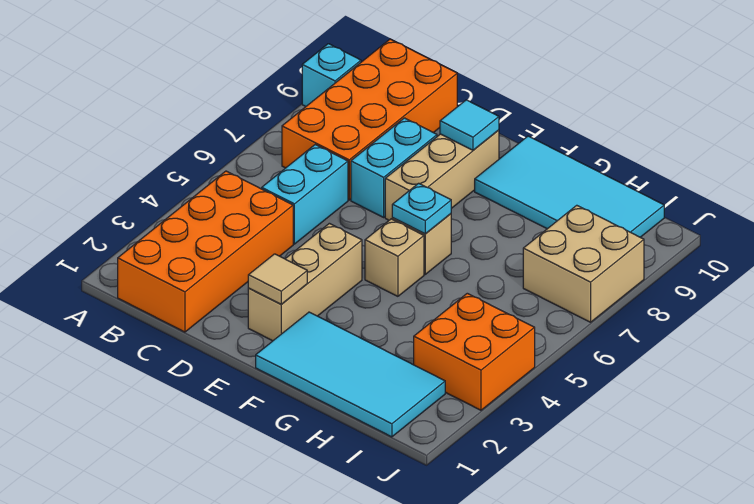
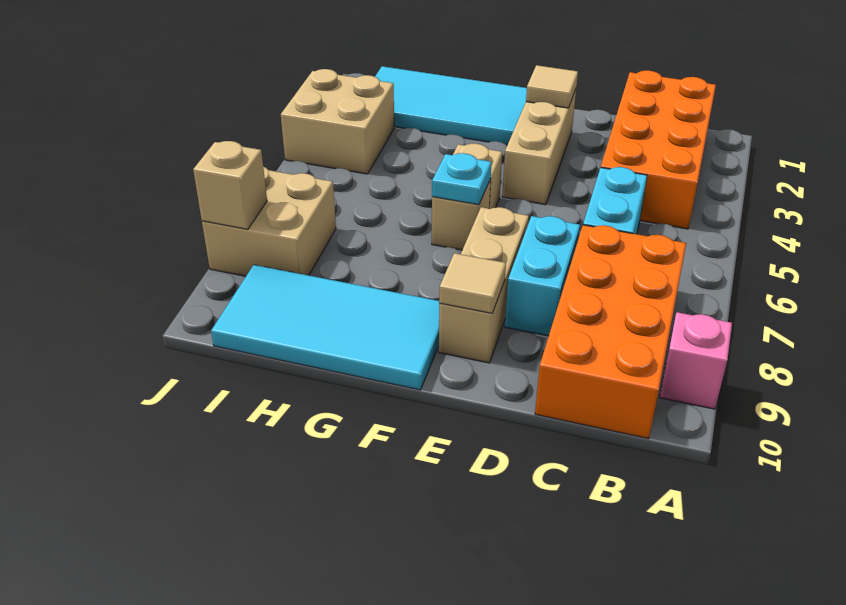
cyan brick A9 level 1 -> pink brick A9 level 1
cyan tile E9 level 2 -> tan tile E9 level 2
orange brick I3:J4 level 1 -> tan brick I3:J4 level 1
none -> tan brick J8 level 2

